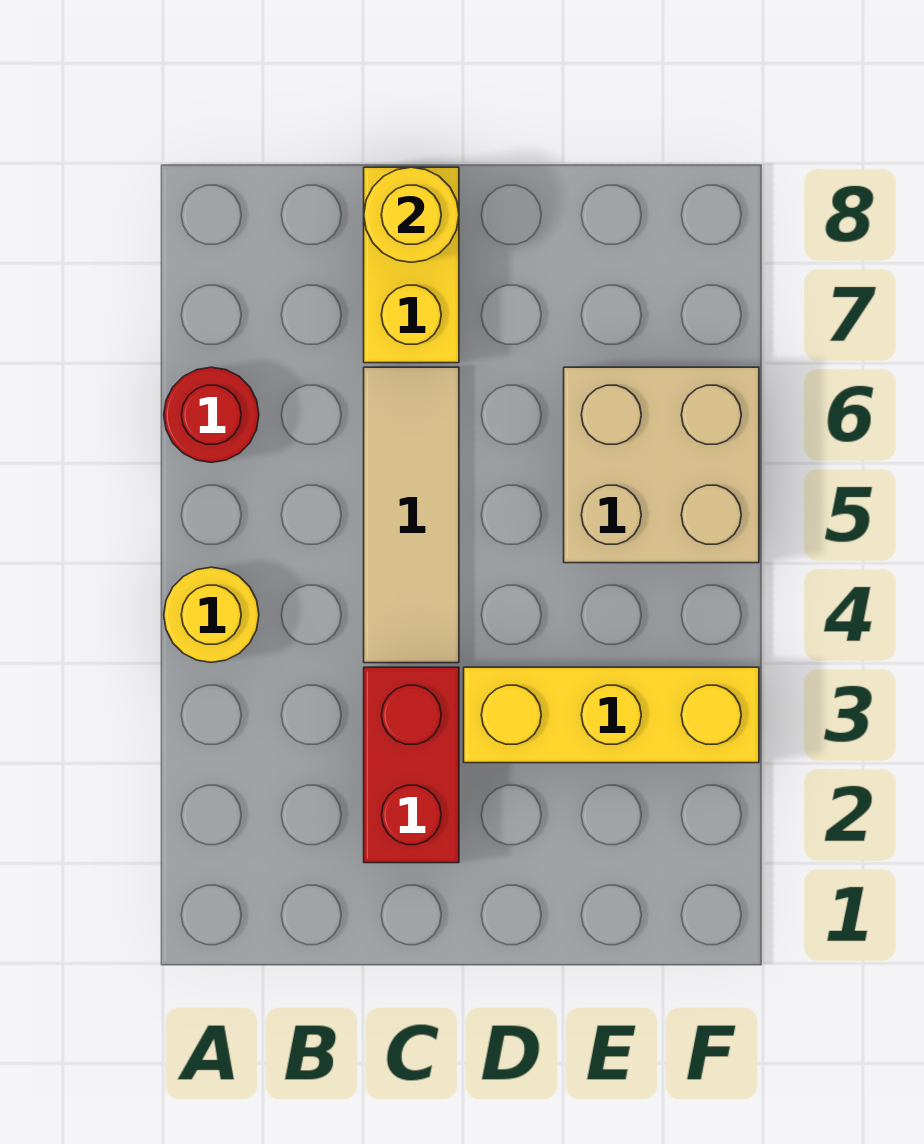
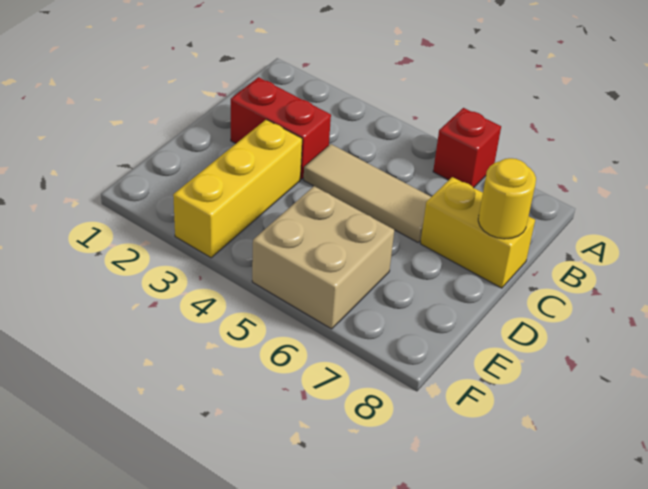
yellow round brick A4 level 1 -> none
red round brick A6 level 1 -> red brick A6 level 1

